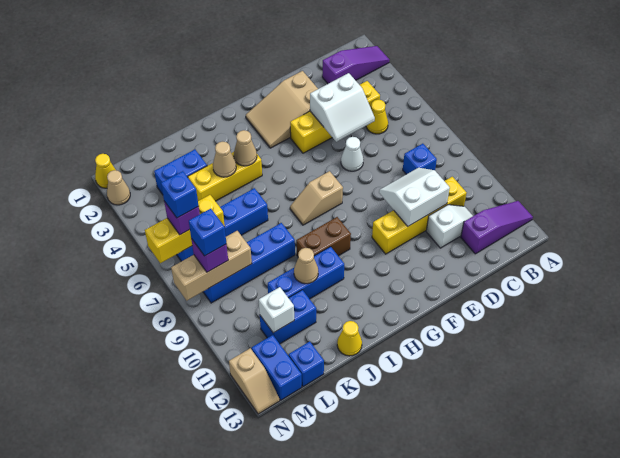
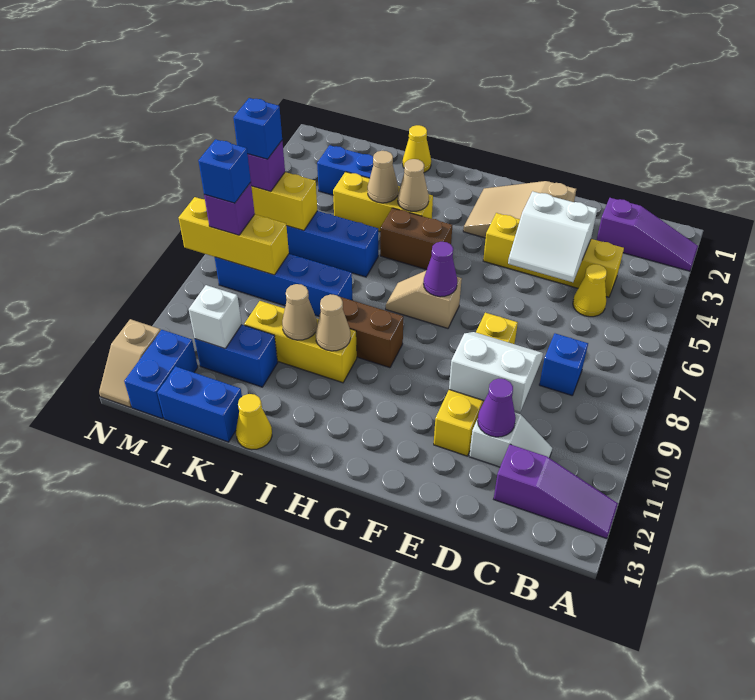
yellow brick C10:F10 level 1 -> yellow brick E8:E11 level 1
none -> purple cone D11 level 2
white cone E6 level 1 -> none
none -> purple cone G7 level 2
none -> brown brick H5:I5 level 1
blue brick I10:K10 level 1 -> yellow brick I10:K10 level 1
tan brick L8:N8 level 2 -> yellow brick L8:N8 level 2
blue brick L13 level 1 -> blue brick K13:L13 level 1
yellow cone N1 level 1 -> yellow cone J1 level 1
tan cone N2 level 1 -> tan cone I10 level 2

